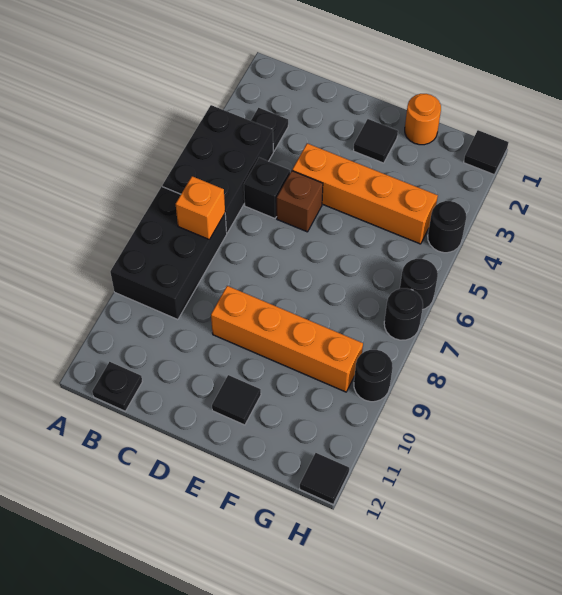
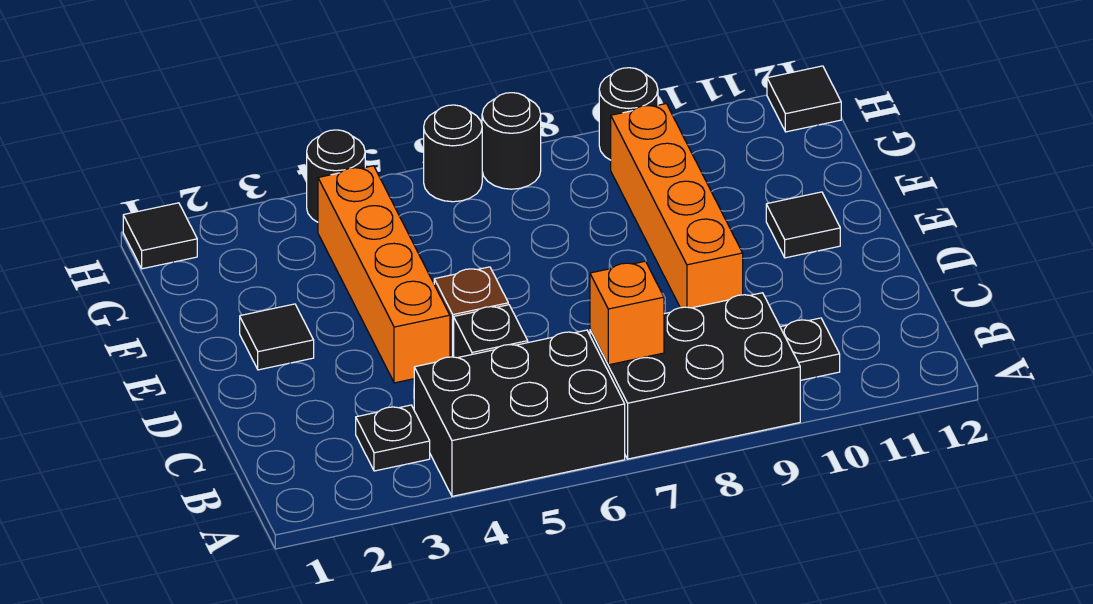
black plate B12 level 1 -> black plate B10 level 1
orange round brick F1 level 1 -> none

